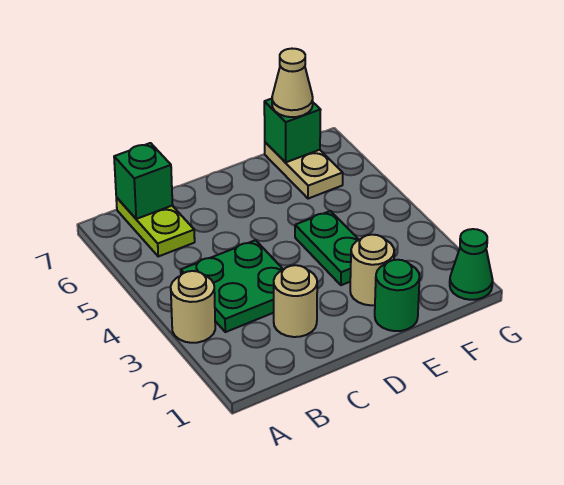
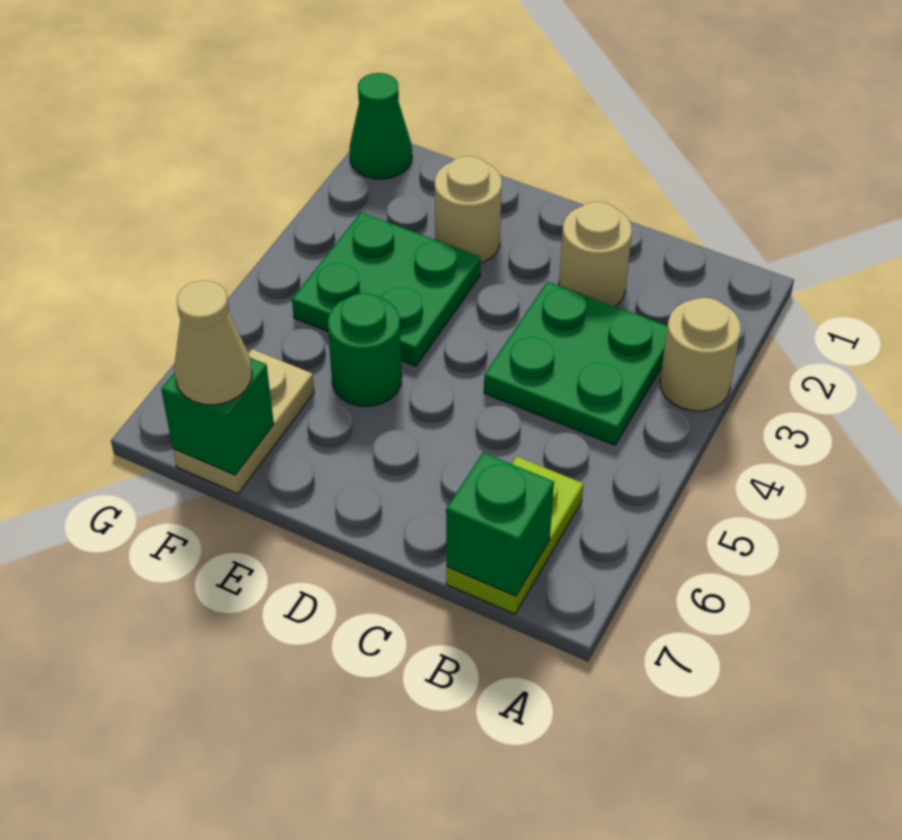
green round brick E1 level 1 -> green round brick E5 level 1
green plate E3:E4 level 1 -> green plate E3:F4 level 1

